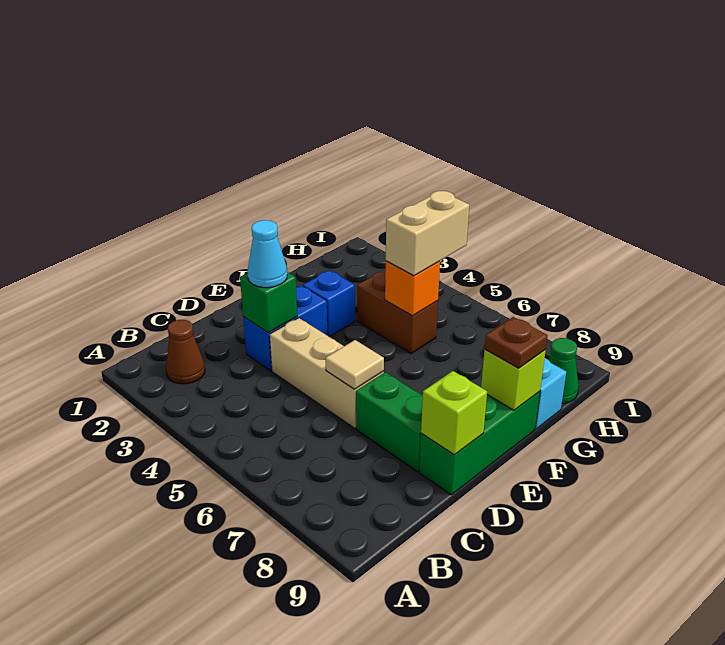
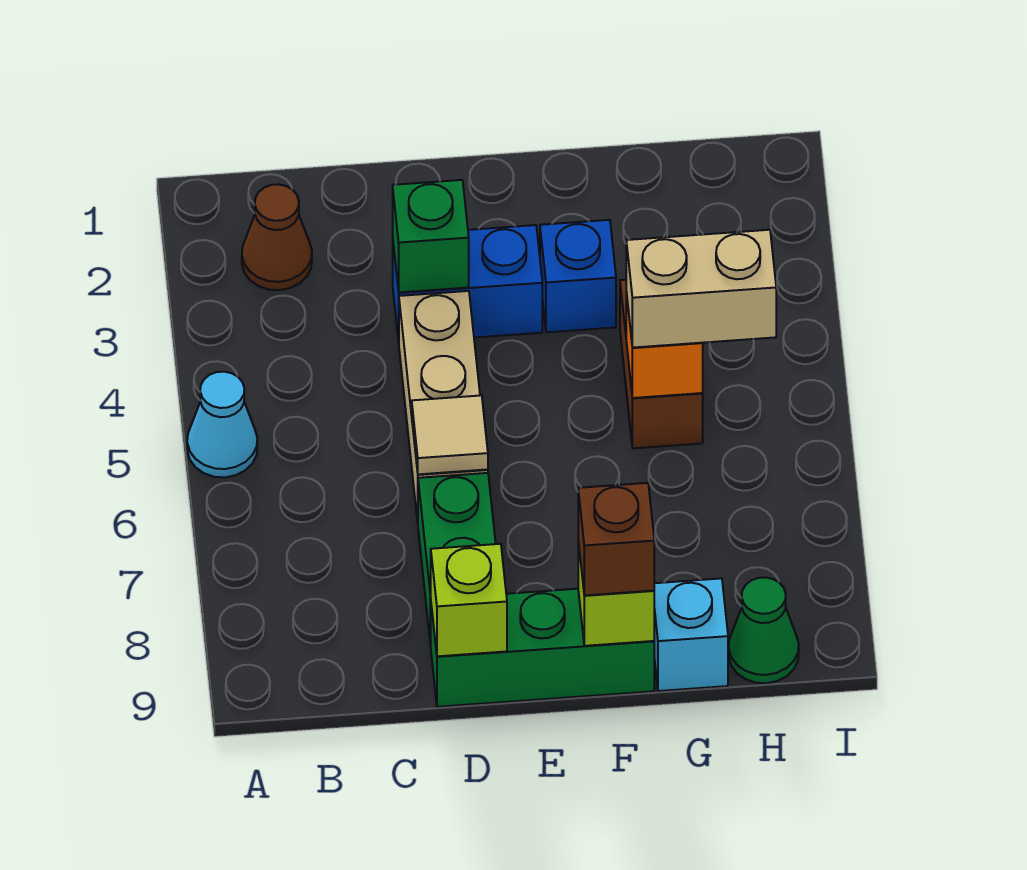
cyan cone D3 level 3 -> cyan cone A5 level 1
brown plate F9 level 3 -> brown brick F9 level 3

